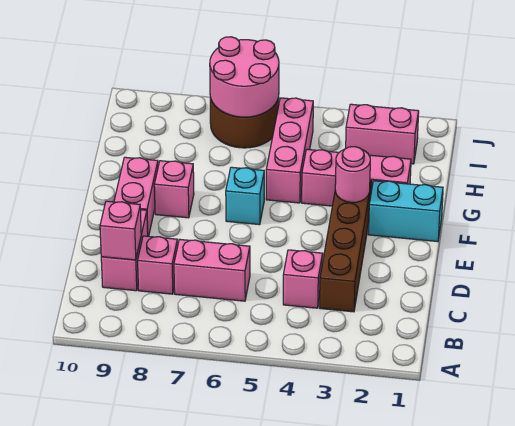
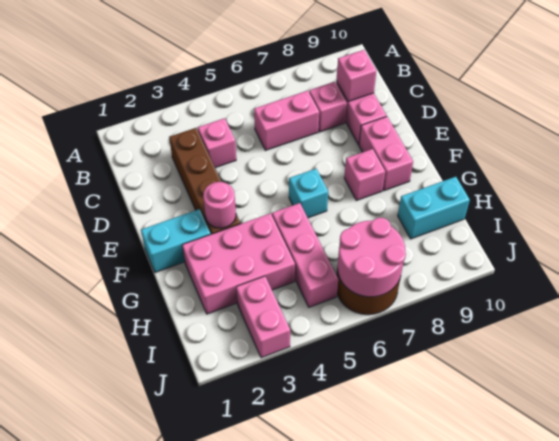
pink brick G2:G4 level 1 -> pink brick G2:H4 level 1
none -> cyan brick H9:H10 level 1
pink brick I2:I3 level 1 -> pink brick I3:J3 level 1

